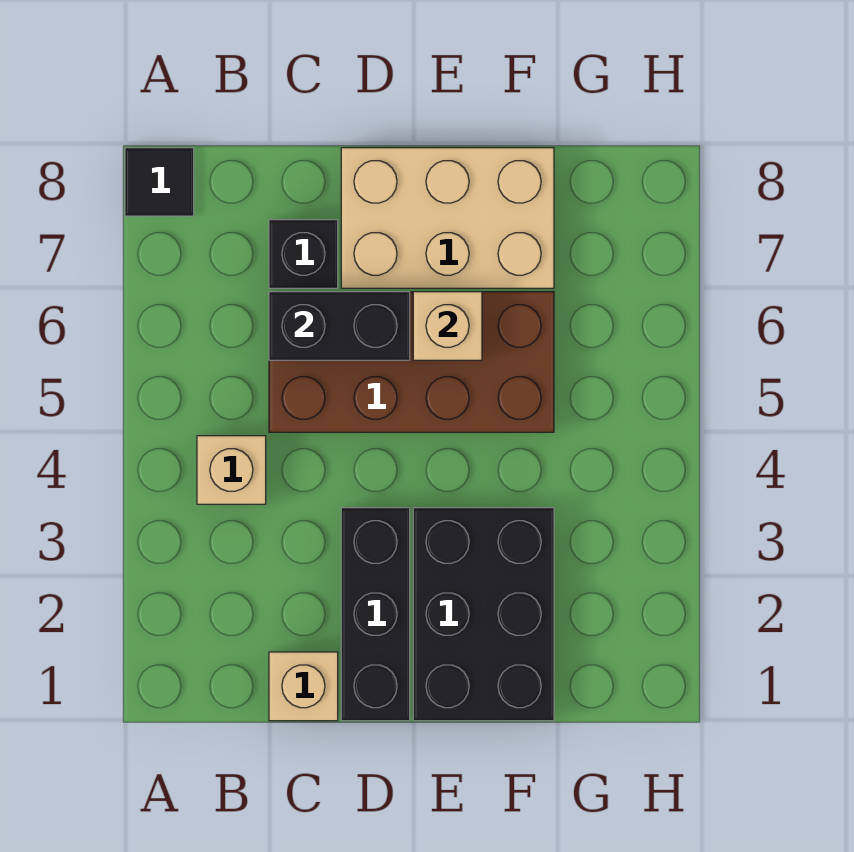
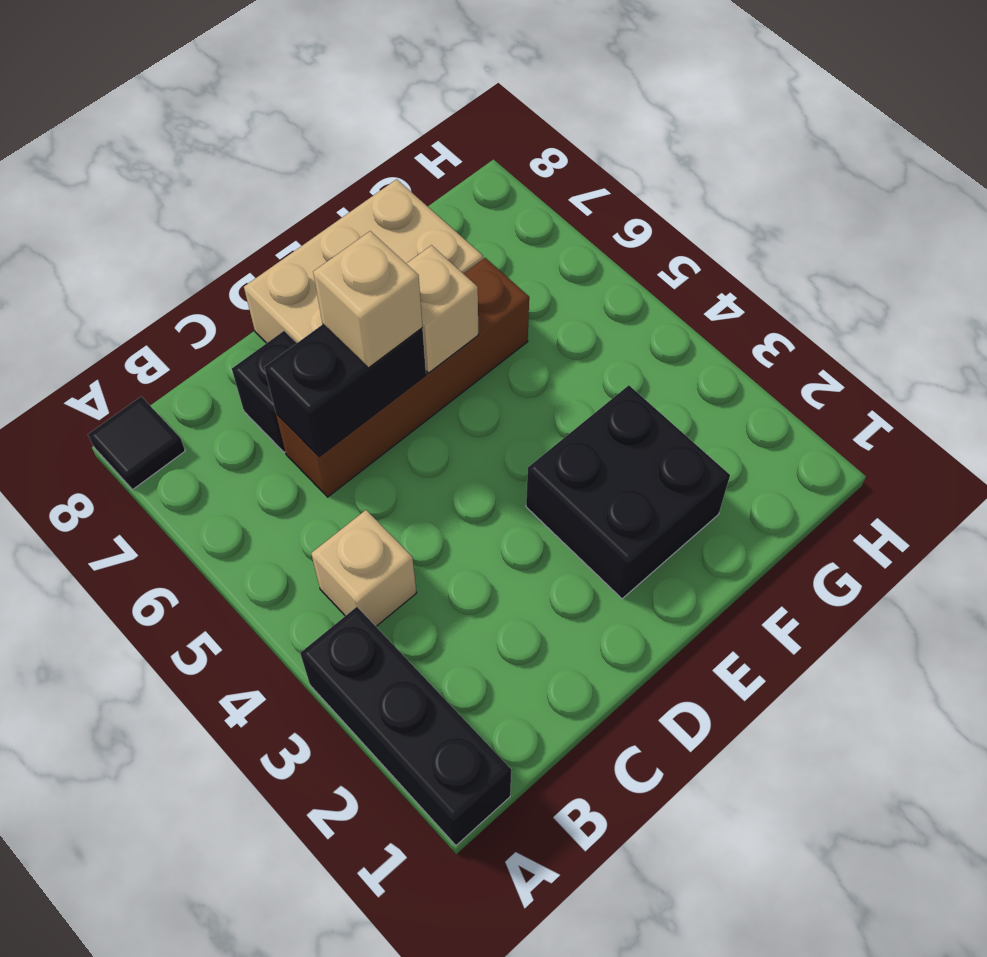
tan brick C1 level 1 -> tan brick D6 level 3
brown brick C5:F6 level 1 -> brown brick C6:F6 level 1
black brick D1:D3 level 1 -> black brick A1:A3 level 1
black brick E1:F3 level 1 -> black brick E2:F3 level 1

